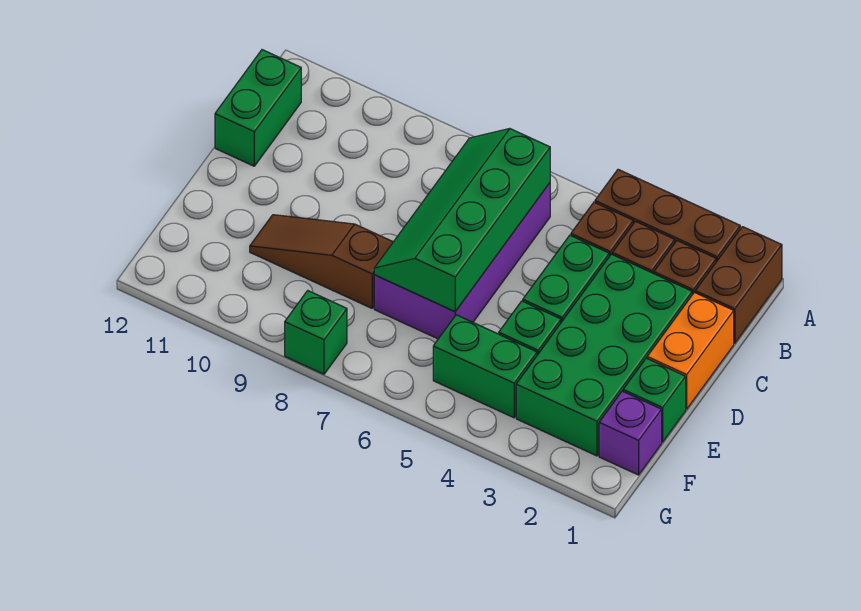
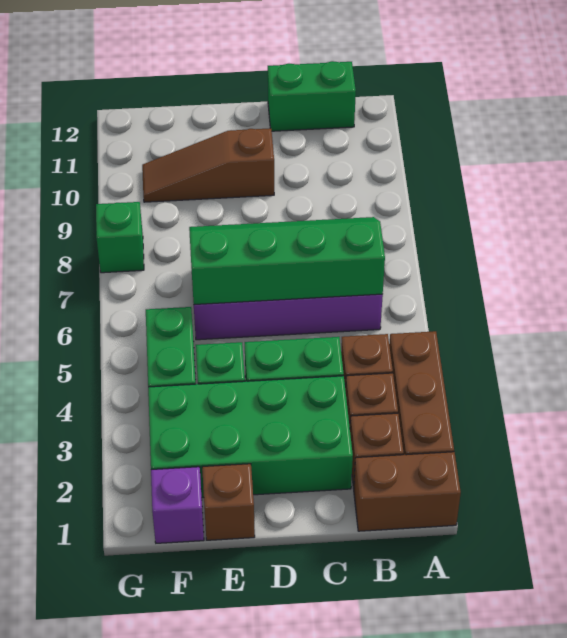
orange brick C1:D1 level 1 -> none
green brick E1 level 1 -> brown brick E1 level 1
brown slope E8:E10 level 1 top 8 -> brown slope D10:F10 level 1 top D

